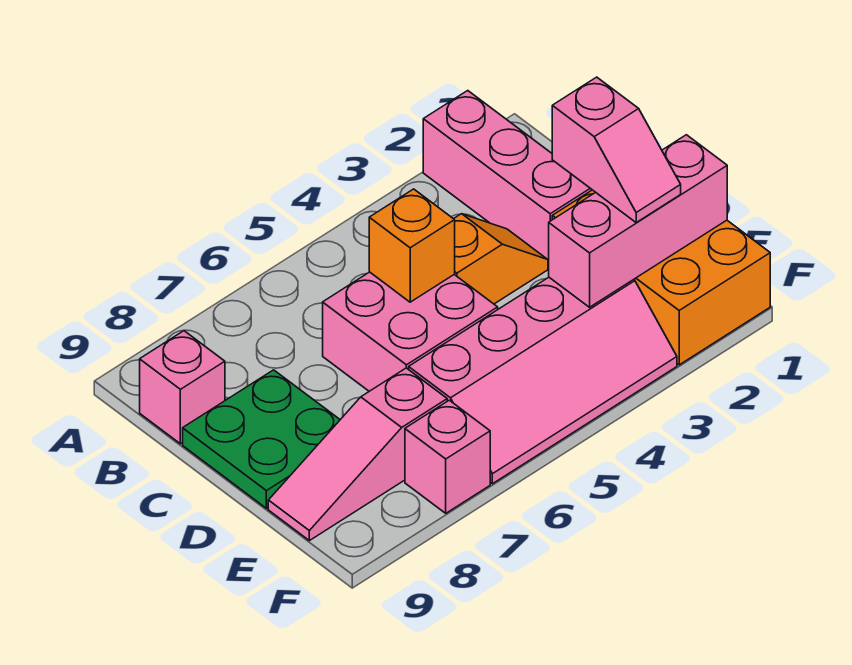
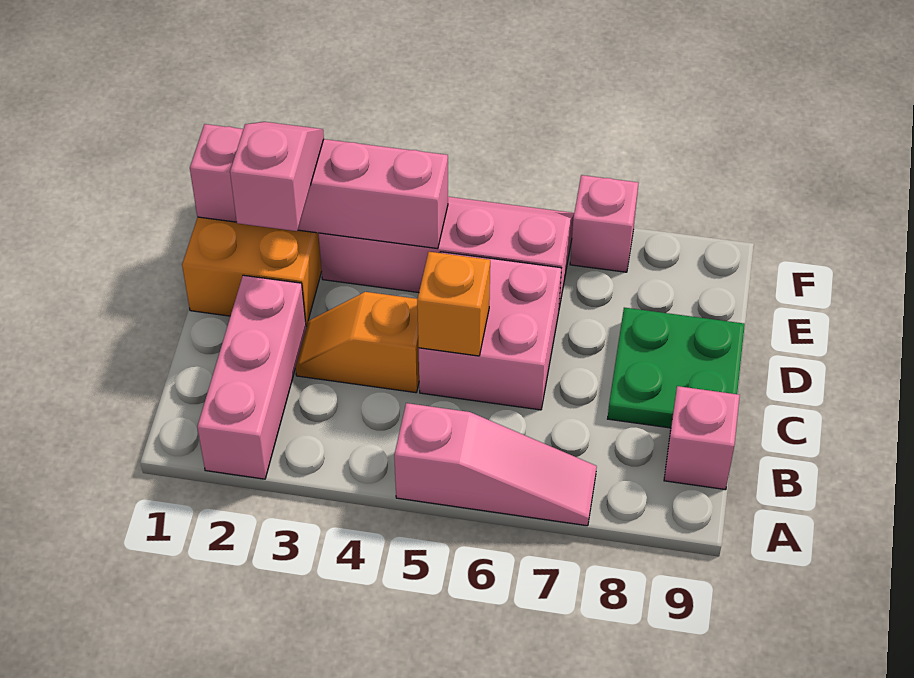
pink brick E1:E3 level 2 -> pink brick E1:E4 level 2
pink slope E7:E9 level 1 top 7 -> pink slope A5:A7 level 1 top 5

